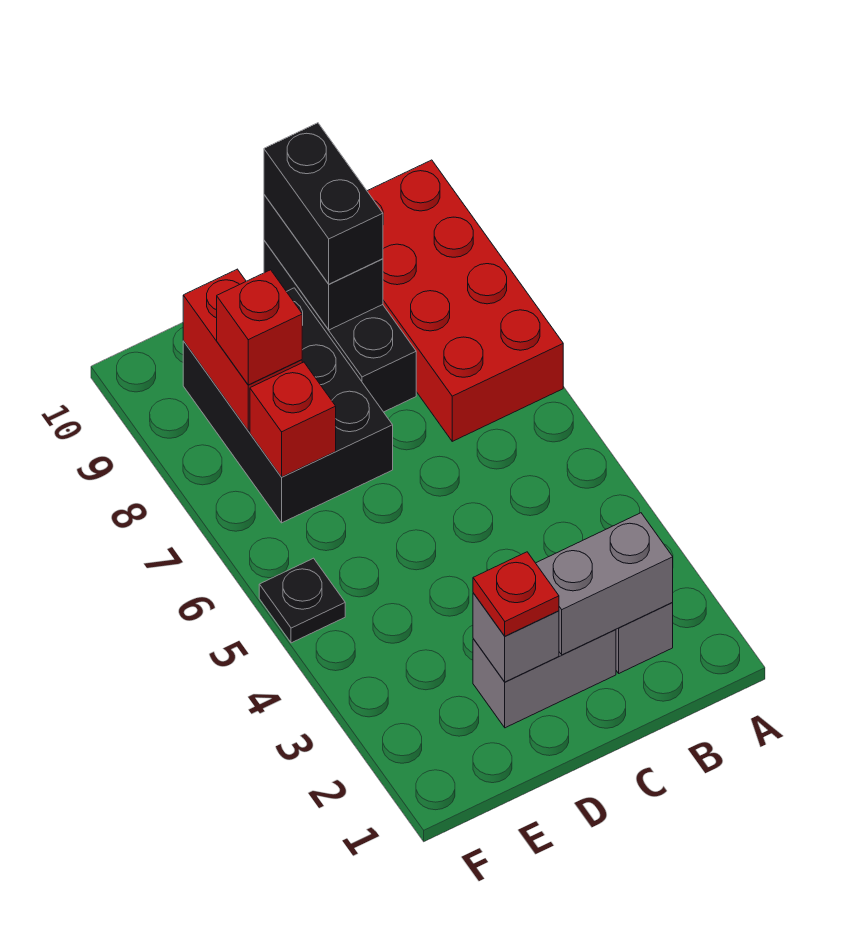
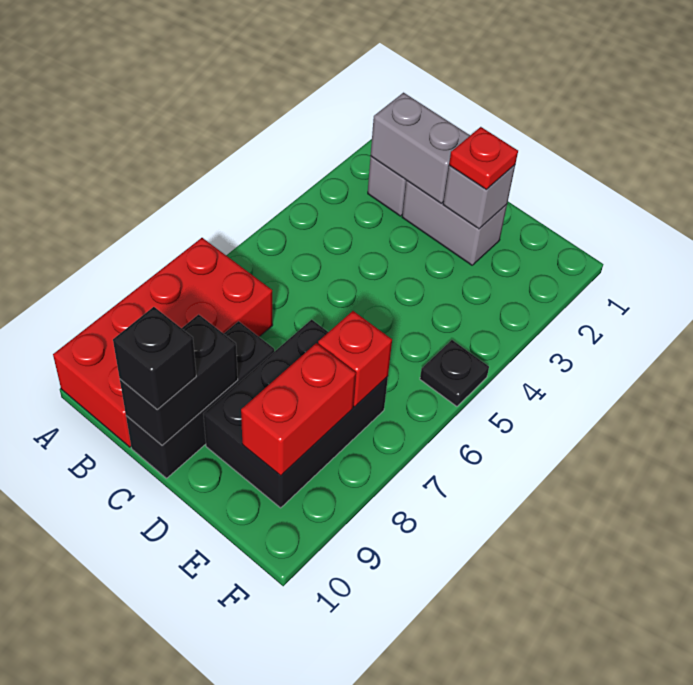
black brick C9:C10 level 3 -> black brick C10 level 3
red brick E8 level 3 -> none

